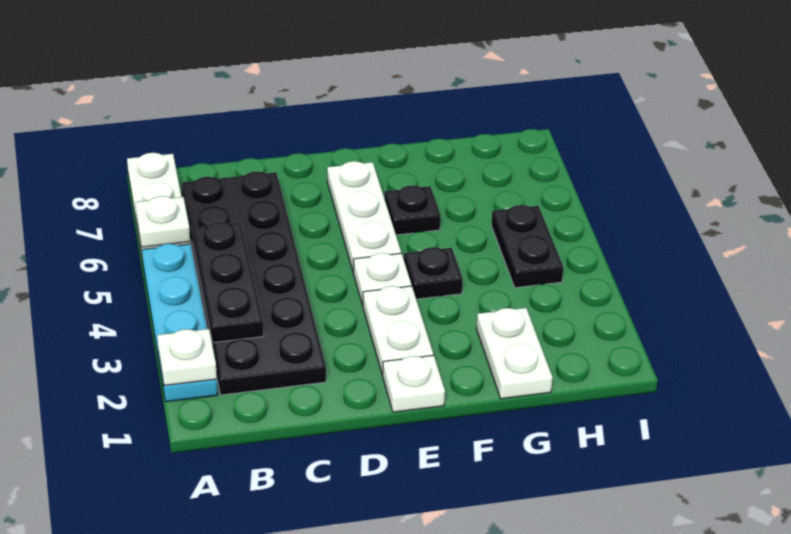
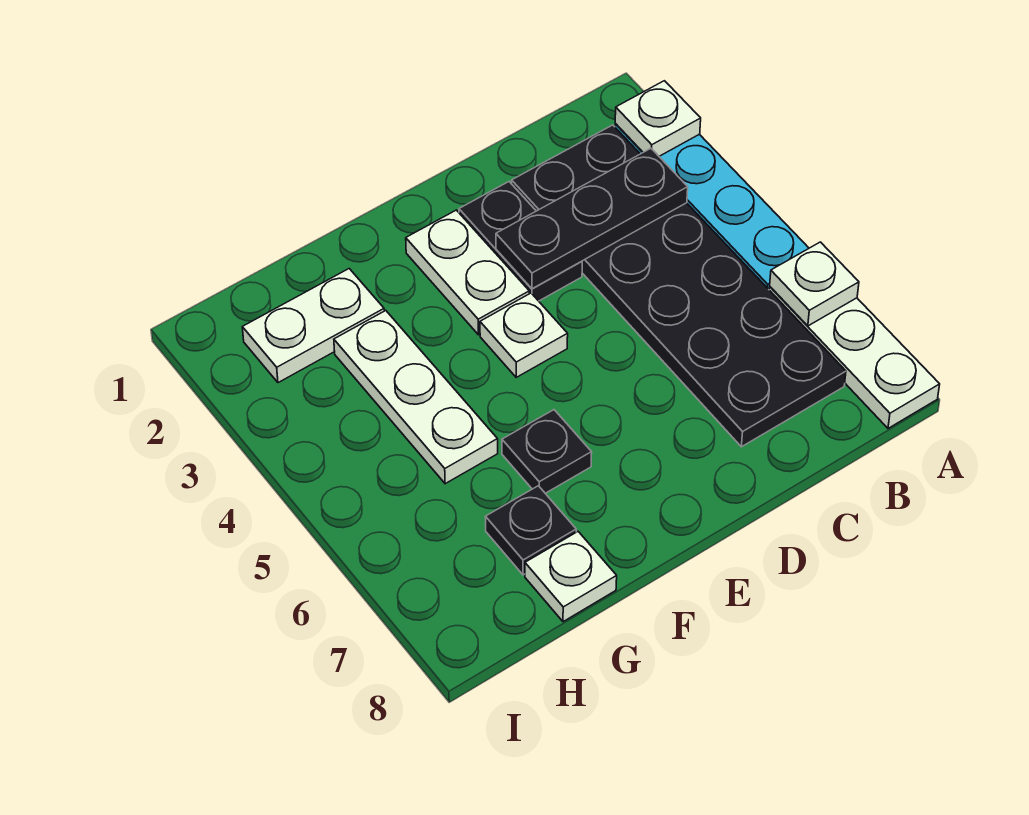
black plate B3:B5 level 2 -> black plate B3:D3 level 2
white plate E1 level 1 -> white plate G8 level 1
white plate E5:E7 level 1 -> white plate G3:G5 level 1
black plate F4 level 1 -> black plate G7 level 1
white plate G1:G2 level 1 -> white plate G2:H2 level 1
black plate H4:H5 level 1 -> black plate D2:D3 level 1

